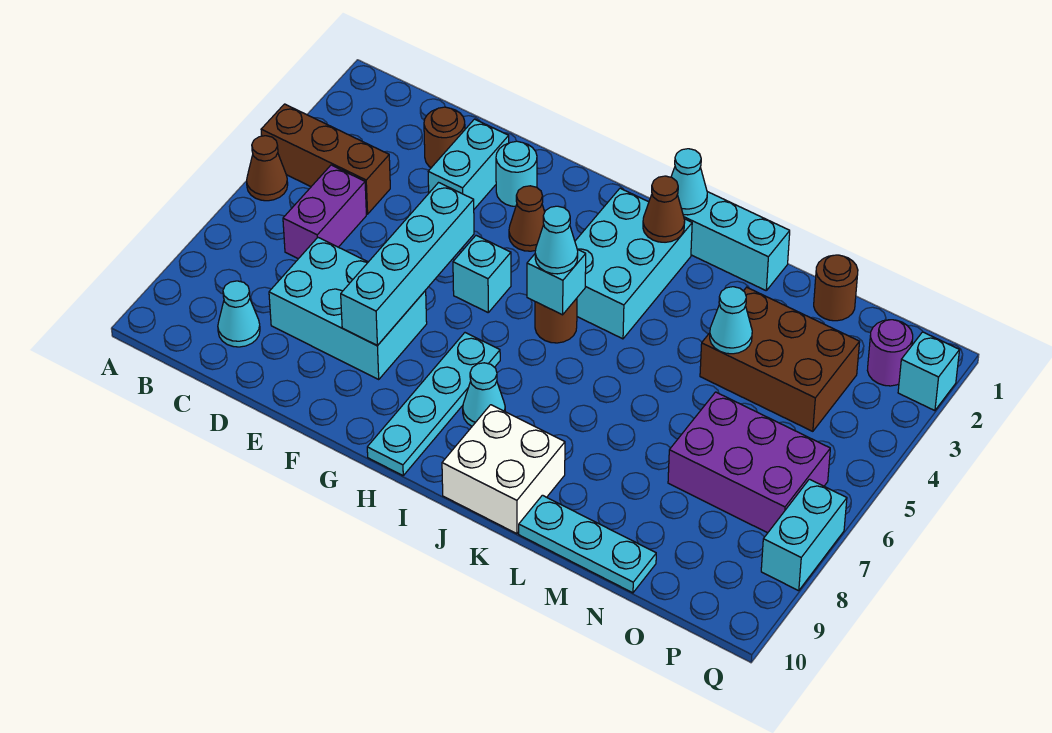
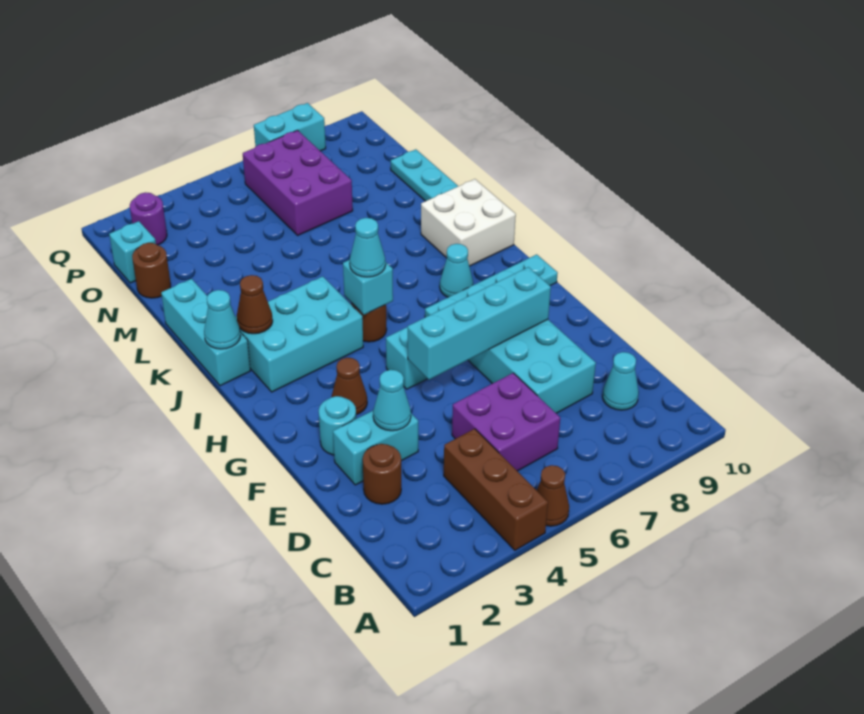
purple brick C5:C6 level 1 -> purple brick C5:D6 level 1
brown brick M3:O4 level 1 -> none
cyan cone M4 level 2 -> cyan cone E3 level 2
cyan brick Q2 level 1 -> cyan brick O1 level 1

